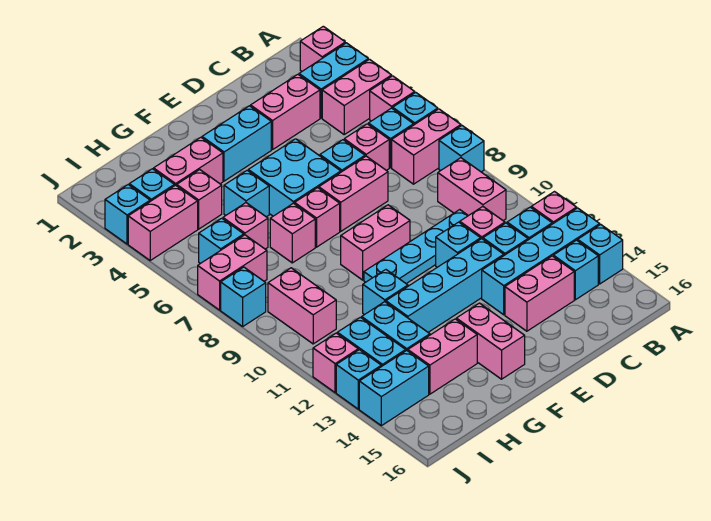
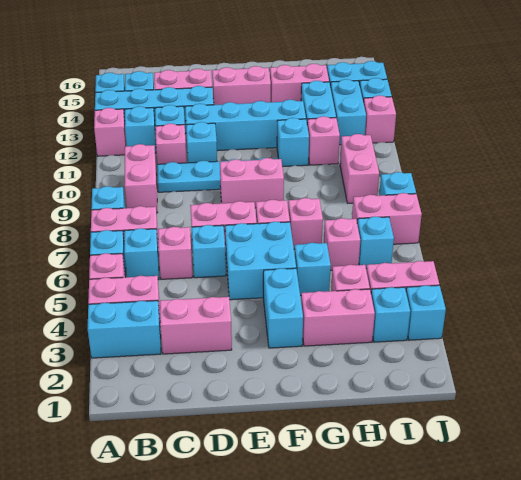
pink brick A2 level 1 -> pink brick H11 level 1
cyan brick E3:F3 level 1 -> cyan brick F3:F4 level 1
pink brick F14:F15 level 1 -> pink brick E14:F14 level 1

